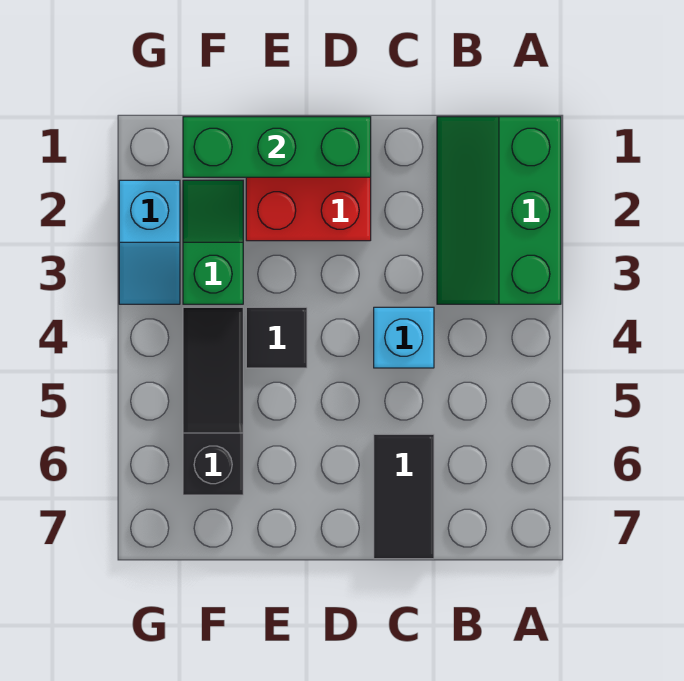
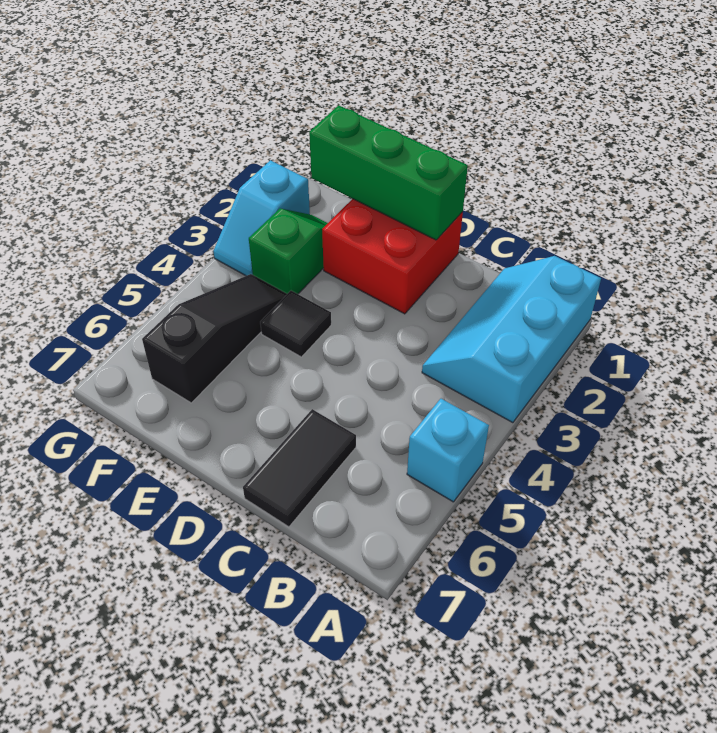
green slope A1:B3 level 1 top A -> cyan slope A1:B3 level 1 top A
cyan brick C4 level 1 -> cyan brick A5 level 1

